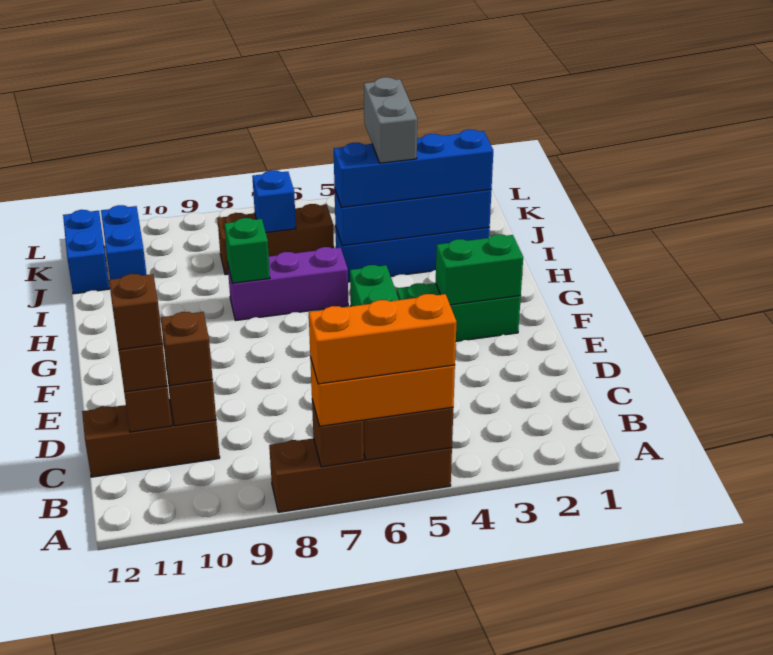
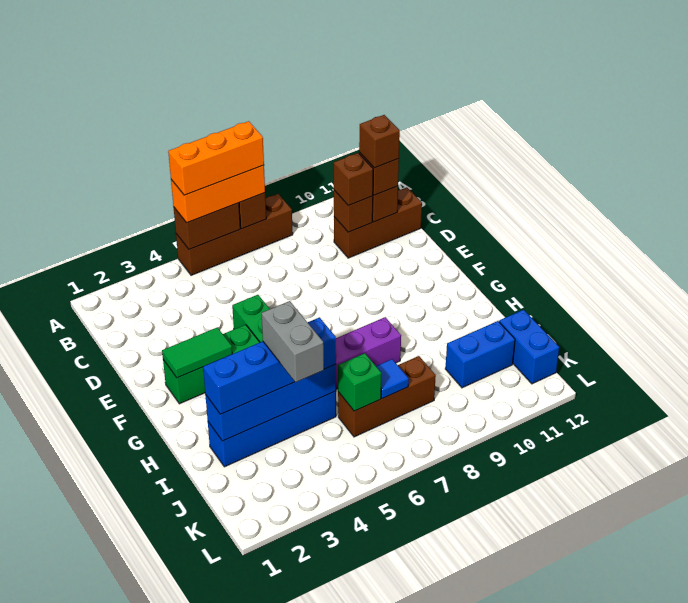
green brick F2:F3 level 2 -> green tile F2:F3 level 2
green brick H8 level 2 -> green brick J6 level 2
blue brick J7 level 2 -> blue tile J7 level 2
blue brick J11:K11 level 1 -> blue brick J10:J11 level 1

